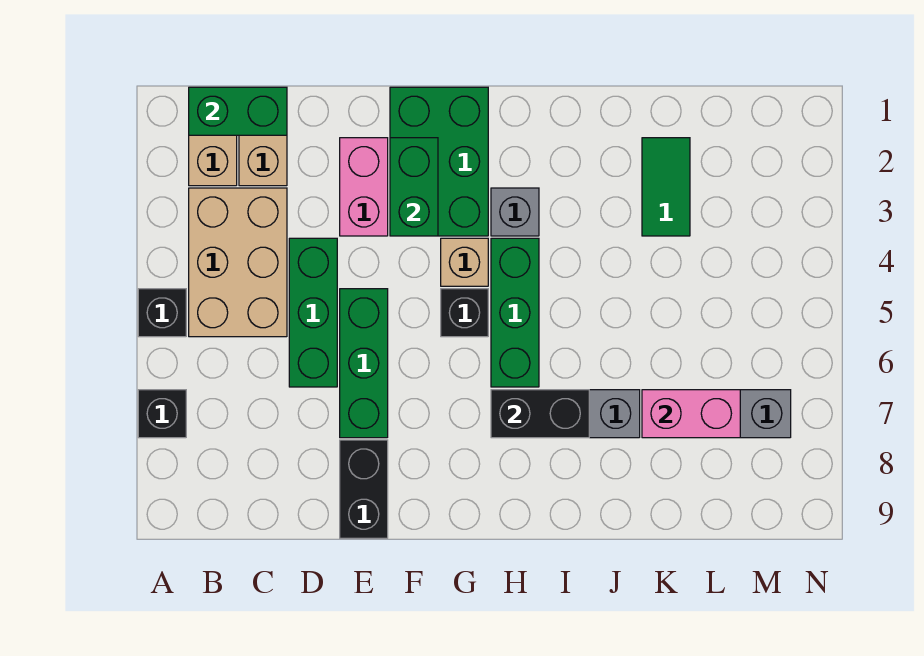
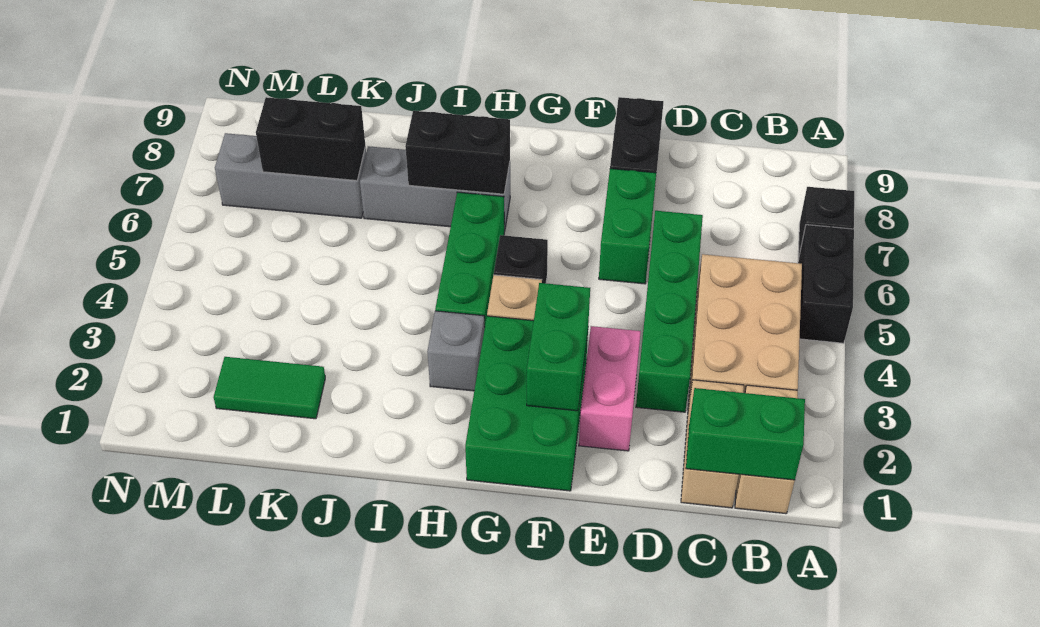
black brick A5 level 1 -> black brick A5:A6 level 1
green brick D4:D6 level 1 -> green brick D3:D6 level 1
green brick E5:E7 level 1 -> green brick E6:E7 level 1
green tile K2:K3 level 1 -> green tile K2:L2 level 1
pink brick K7:L7 level 2 -> black brick K7:L7 level 2

